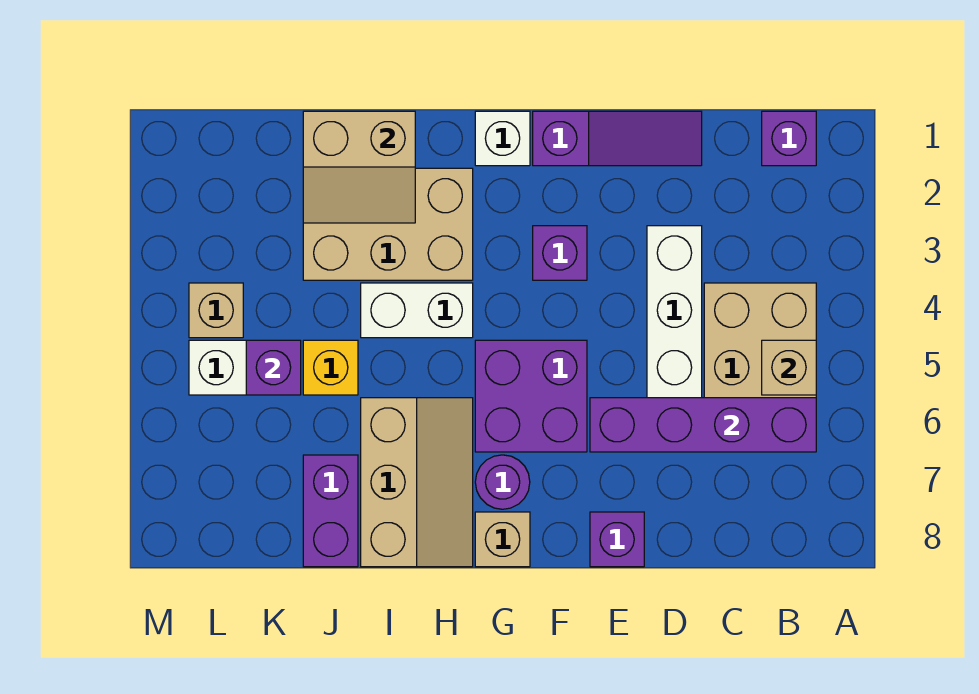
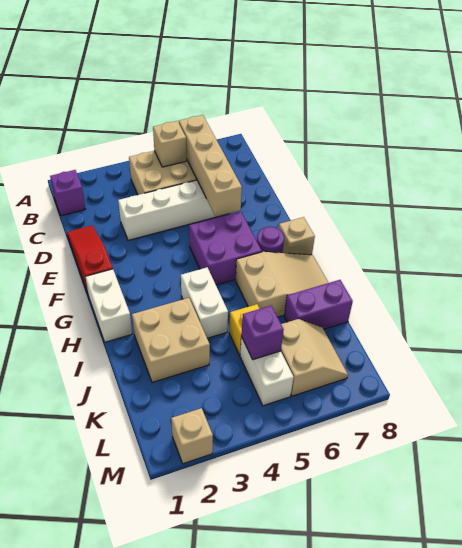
purple brick B6:E6 level 2 -> tan brick B6:E6 level 2
purple slope D1:F1 level 1 top F -> red slope D1:F1 level 1 top F
purple brick E8 level 1 -> none
purple brick F3 level 1 -> none
white brick G1 level 1 -> white brick G1:H1 level 1
tan brick H2:J3 level 1 -> tan brick I2:J3 level 1
tan slope H6:I8 level 1 top I -> tan slope H6:I8 level 1 top 6
tan slope I1:J2 level 2 top 1 -> tan slope K6:L7 level 1 top 6
tan brick L4 level 1 -> tan brick M2 level 1

